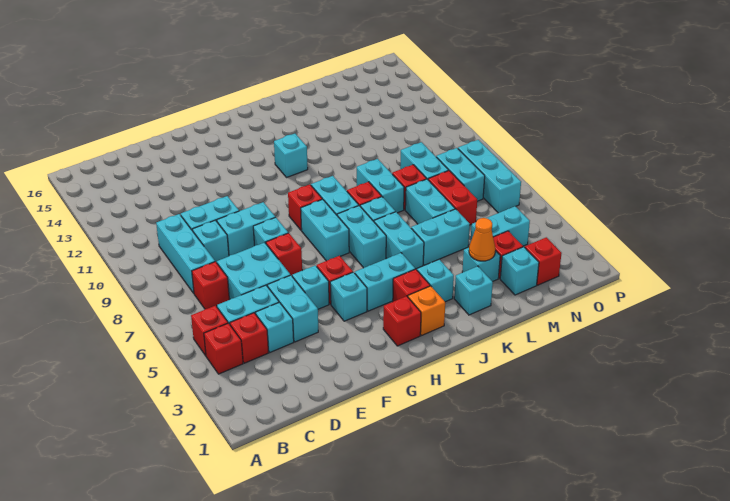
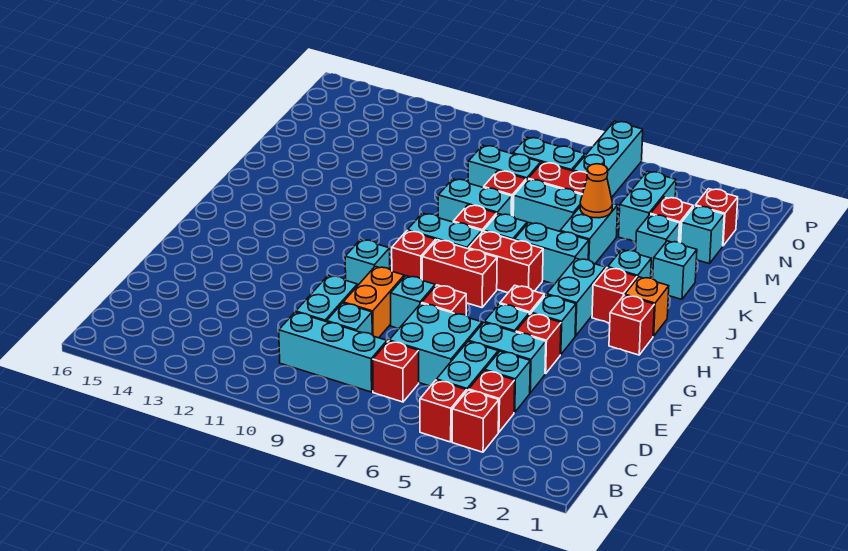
cyan brick E9:F9 level 1 -> orange brick E9:F9 level 1
none -> red brick F4 level 1
cyan brick H7:H8 level 1 -> red brick H7:H8 level 1
cyan brick I6:I7 level 1 -> red brick I6:I7 level 1
cyan brick I12 level 1 -> cyan brick G10 level 1
orange cone L3 level 2 -> orange cone L5 level 2
cyan brick O6:O8 level 1 -> cyan brick N6:P6 level 1

